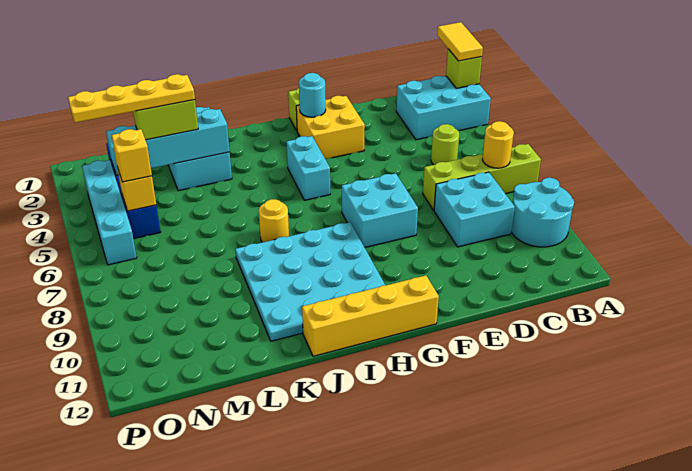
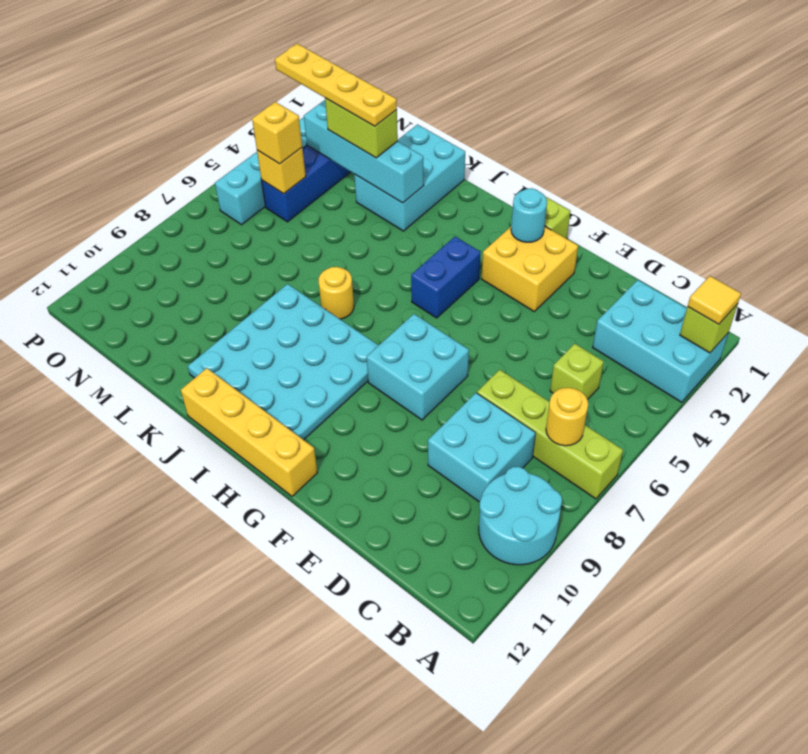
yellow tile A1:A2 level 3 -> yellow tile A2 level 3
lime round brick C5 level 1 -> lime brick C5 level 1
cyan brick H4:H5 level 1 -> blue brick H4:H5 level 1

